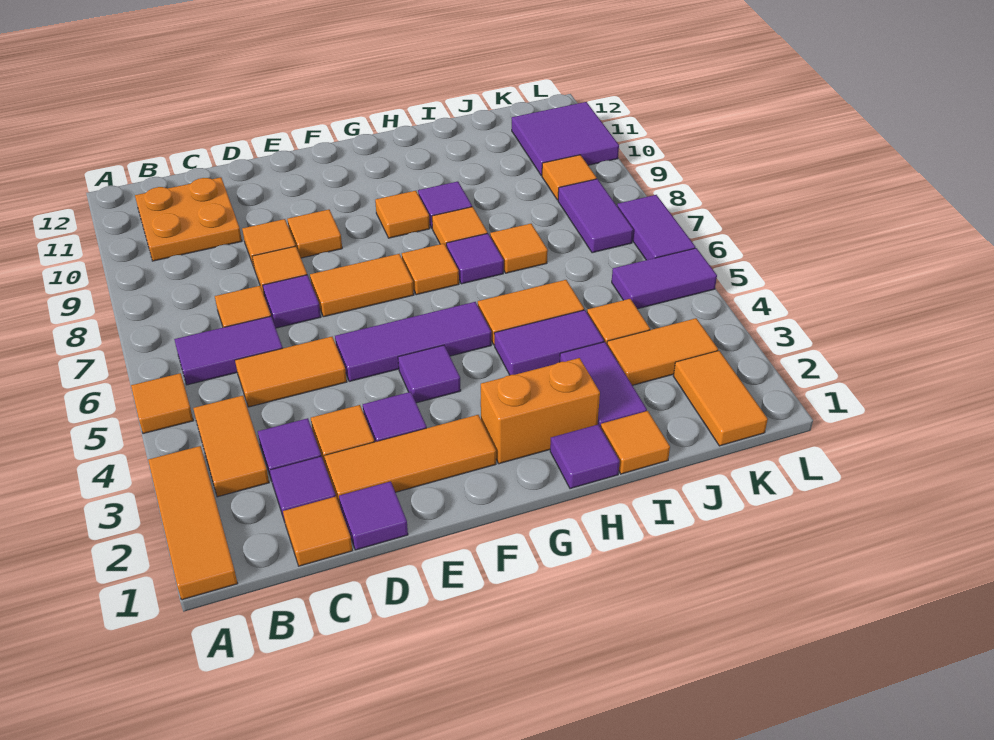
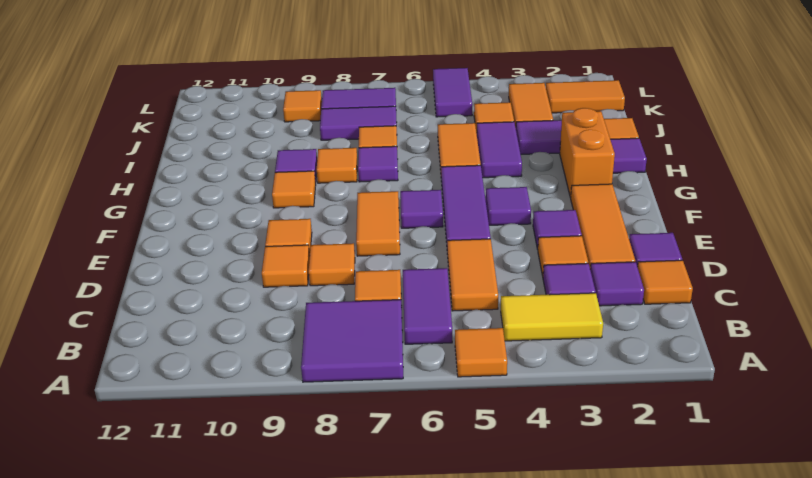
orange tile A1:A3 level 1 -> none
orange tile B3:B4 level 1 -> yellow tile B3:B4 level 1
orange plate B10:C11 level 1 -> none
purple tile D7 level 1 -> purple tile F6 level 1
orange tile G7 level 1 -> none
purple tile K10:L11 level 1 -> purple tile A7:B8 level 1
purple tile L6:L7 level 1 -> purple tile J7:J8 level 1

